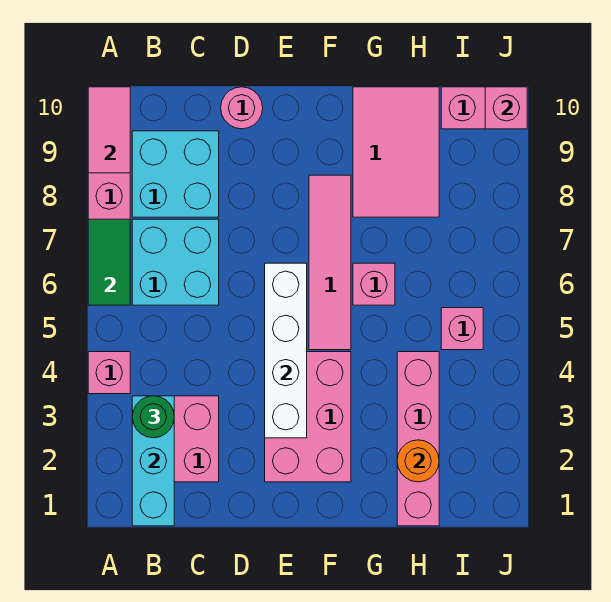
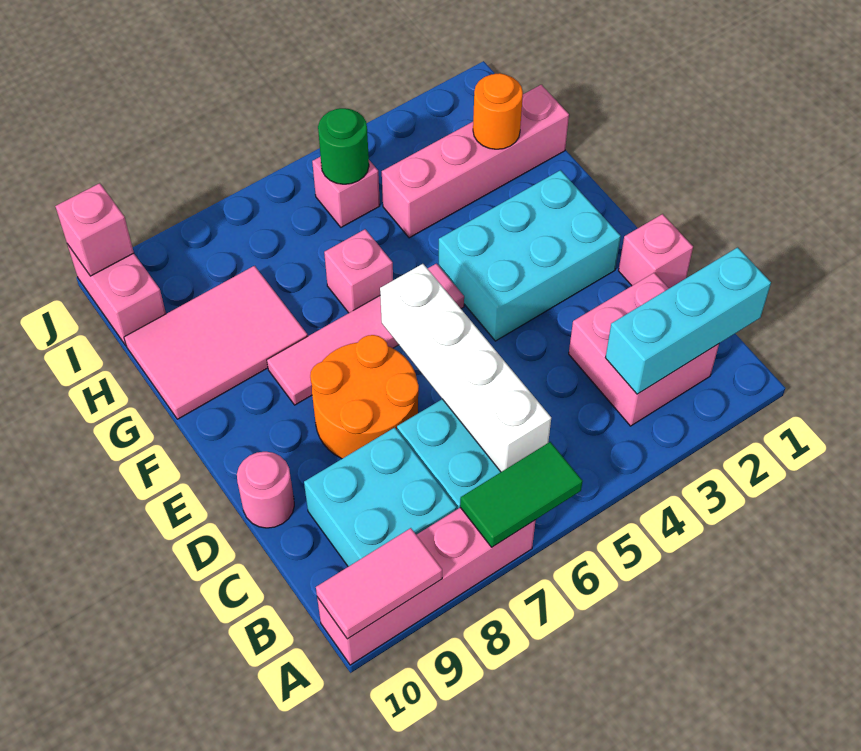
pink brick A4 level 1 -> pink brick D1 level 1
green round brick B3 level 3 -> green round brick I5 level 2
none -> orange round brick D7:E8 level 1
pink brick E2:F4 level 1 -> cyan brick E2:F4 level 1
white brick E3:E6 level 2 -> white brick B6:E6 level 2

